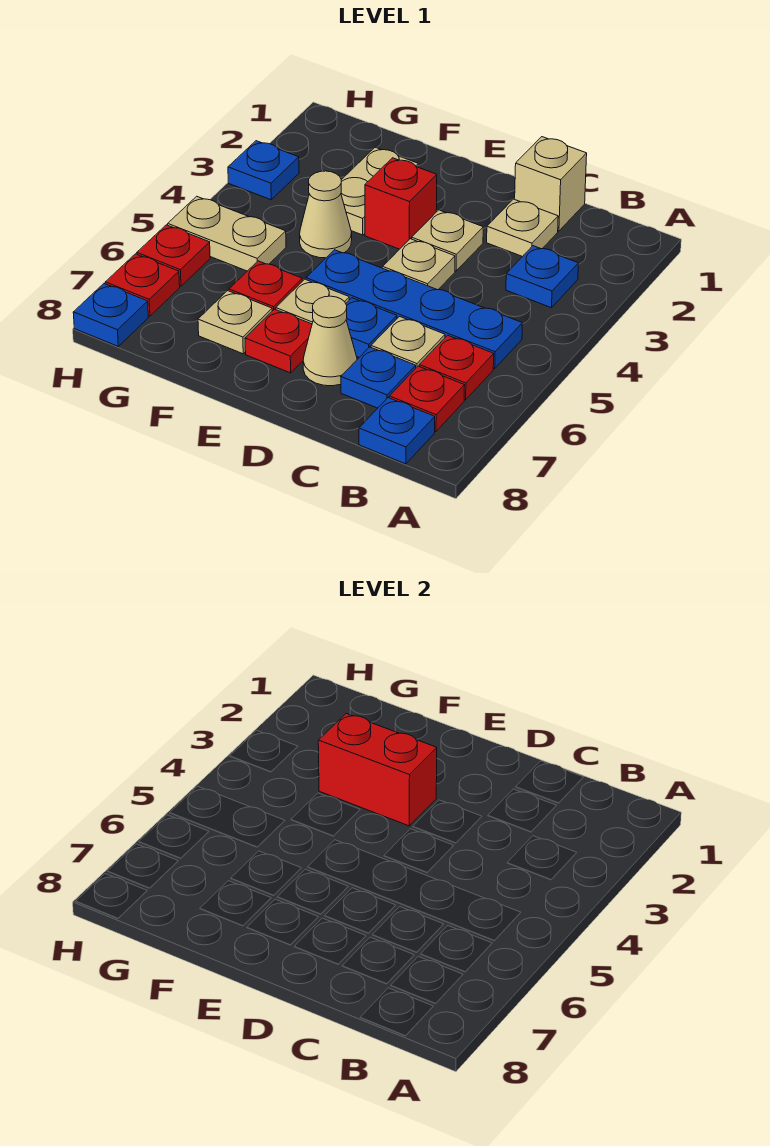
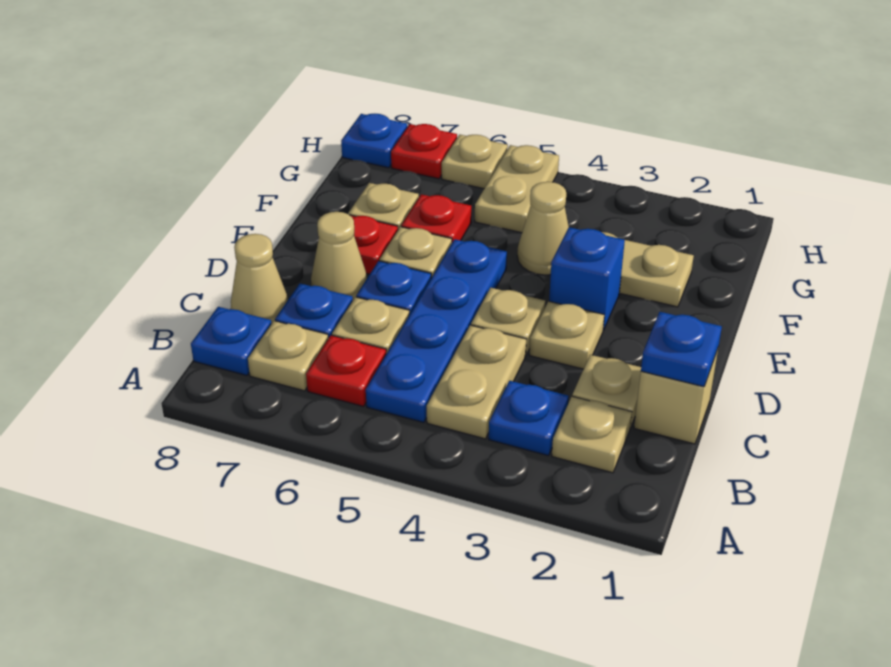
none -> tan plate B2 level 1
none -> tan plate B4:C4 level 1
red plate B7 level 1 -> tan plate B7 level 1
none -> tan cone C8 level 1
red brick E3 level 1 -> blue brick E3 level 1
red brick E3:F3 level 2 -> none
blue plate H3 level 1 -> blue plate C1 level 2
red plate H6 level 1 -> tan plate H6 level 1

